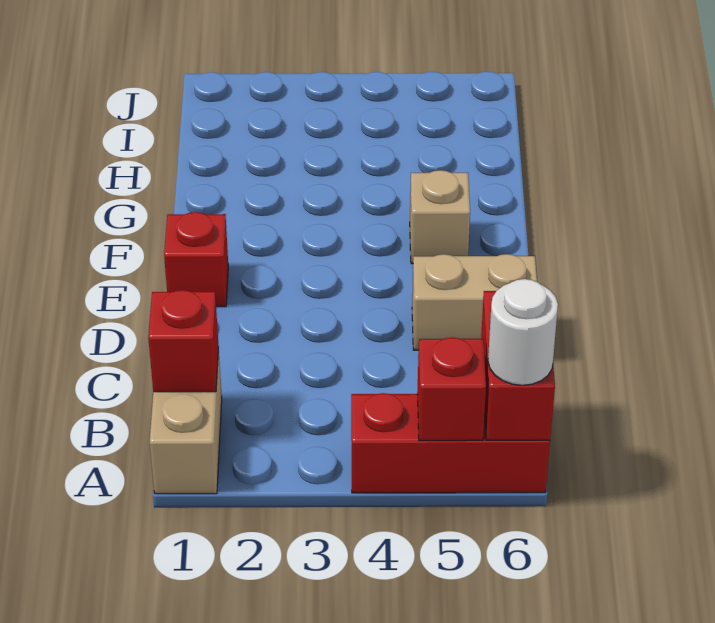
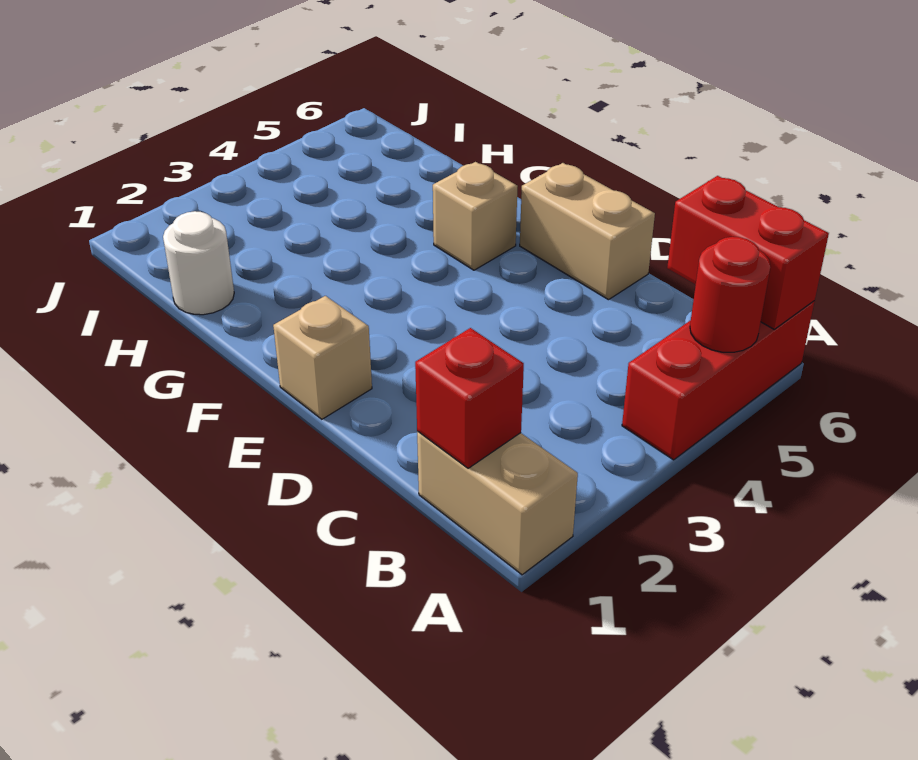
red brick A5 level 2 -> red round brick A5 level 2
white round brick A6 level 3 -> white round brick H1 level 1
tan brick D5:D6 level 1 -> tan brick D6:E6 level 1
red brick E1 level 1 -> tan brick E1 level 1

